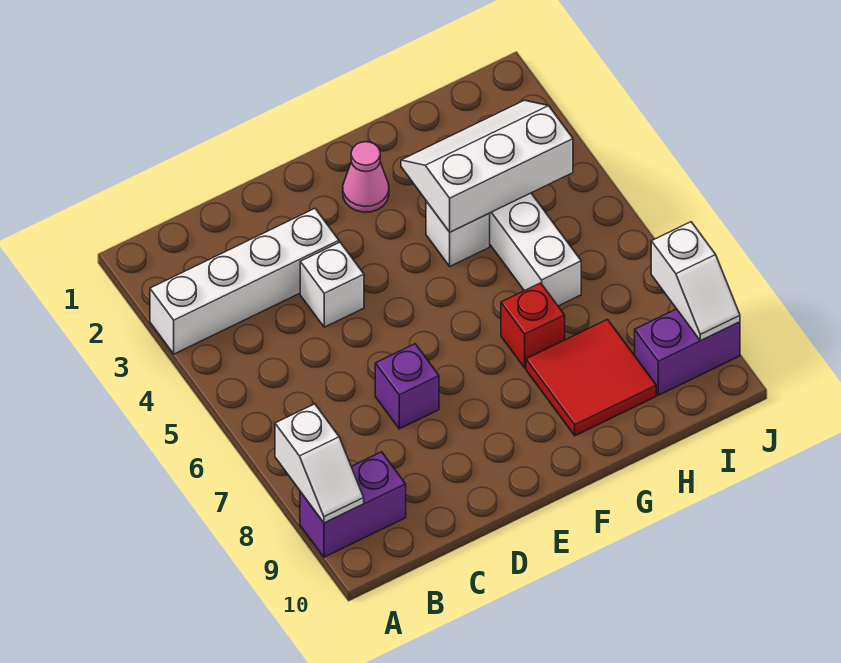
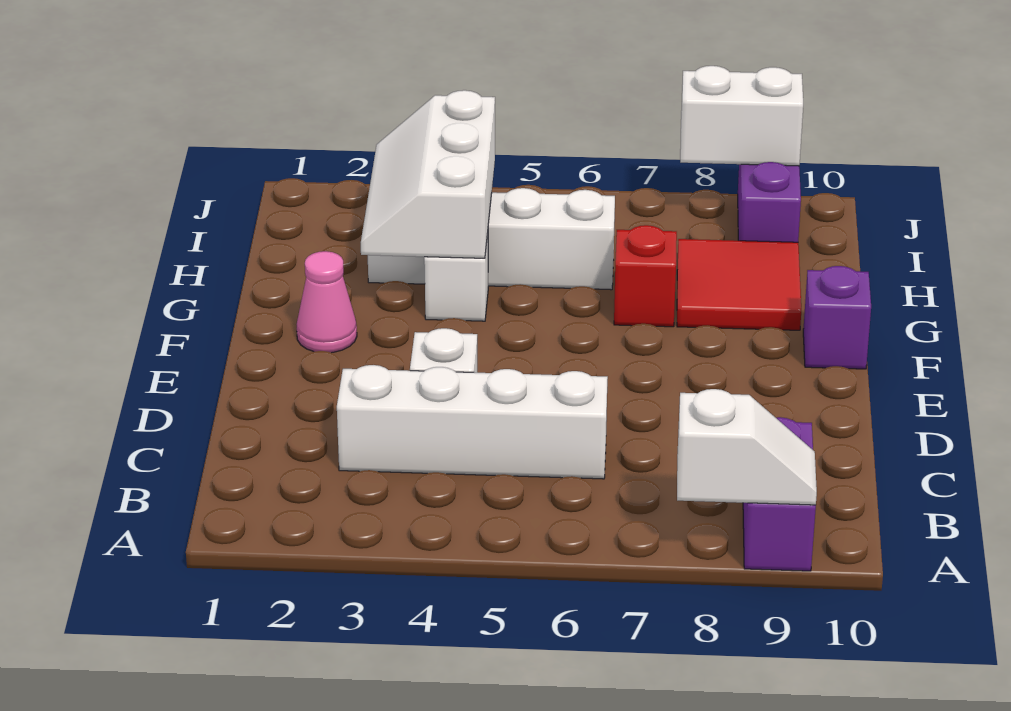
white brick A3:D3 level 1 -> white brick C3:C6 level 1
purple brick D7 level 1 -> purple brick F10 level 1
white slope J8:J9 level 2 top 8 -> white brick J8:J9 level 2

